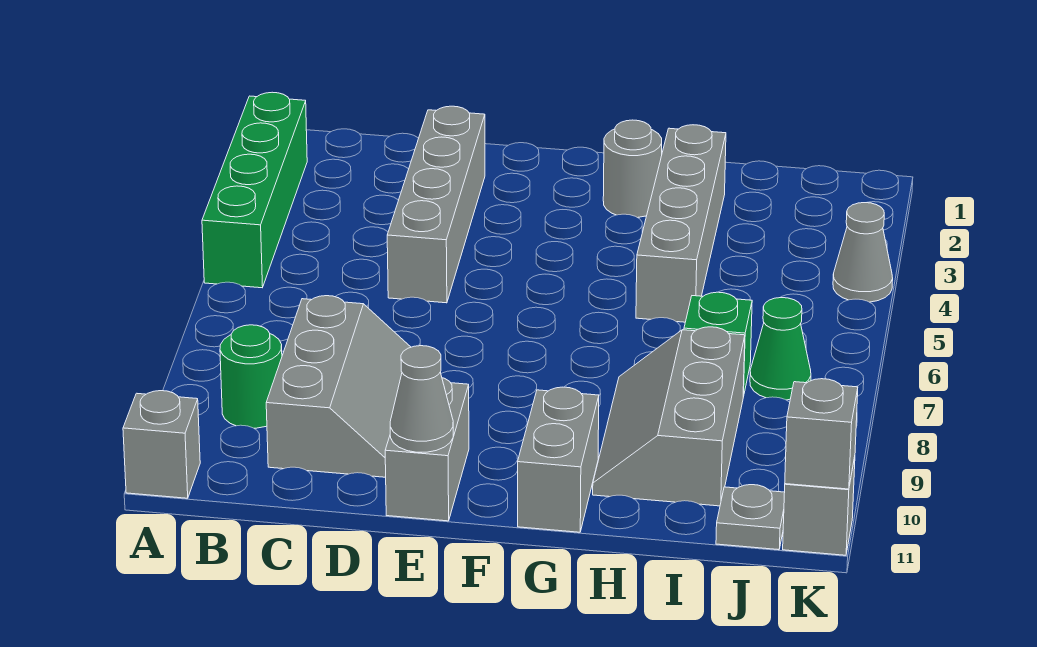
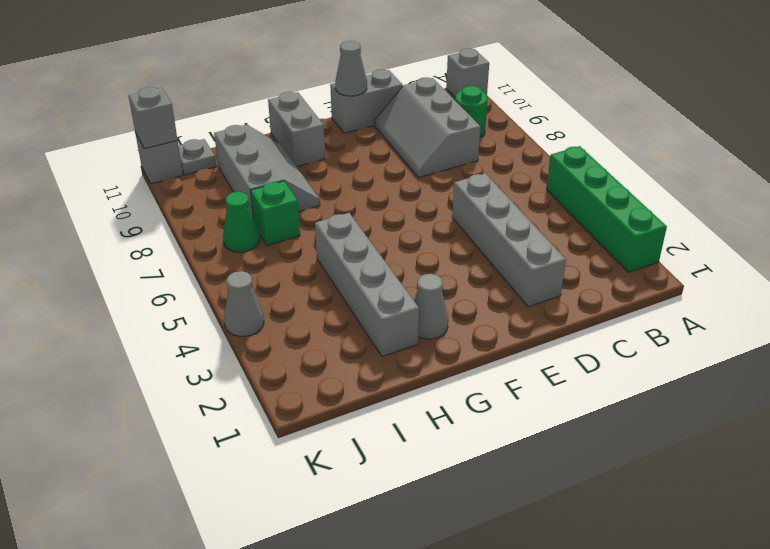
grey brick E10:E11 level 1 -> grey brick D11:E11 level 1
grey round brick G2 level 1 -> grey cone G2 level 1

